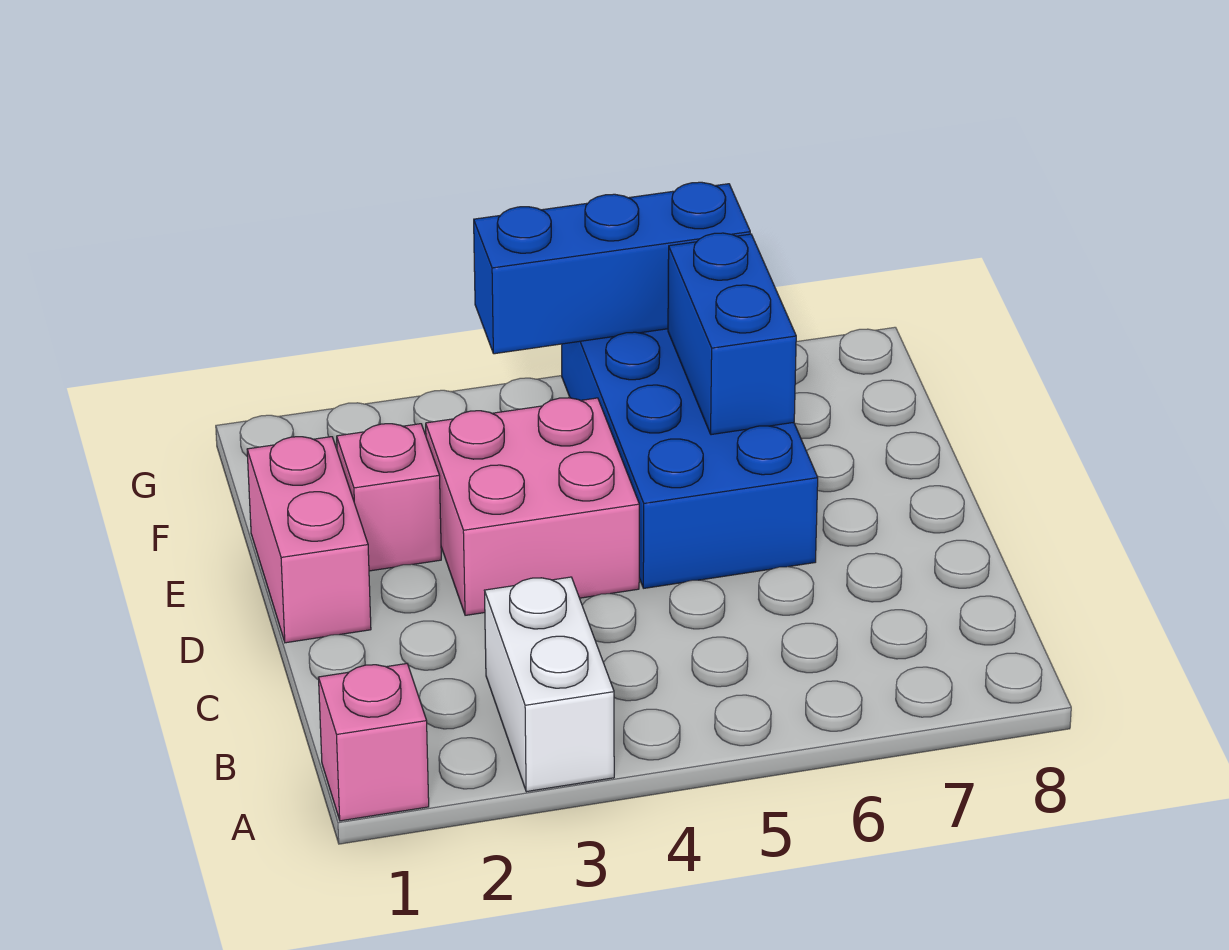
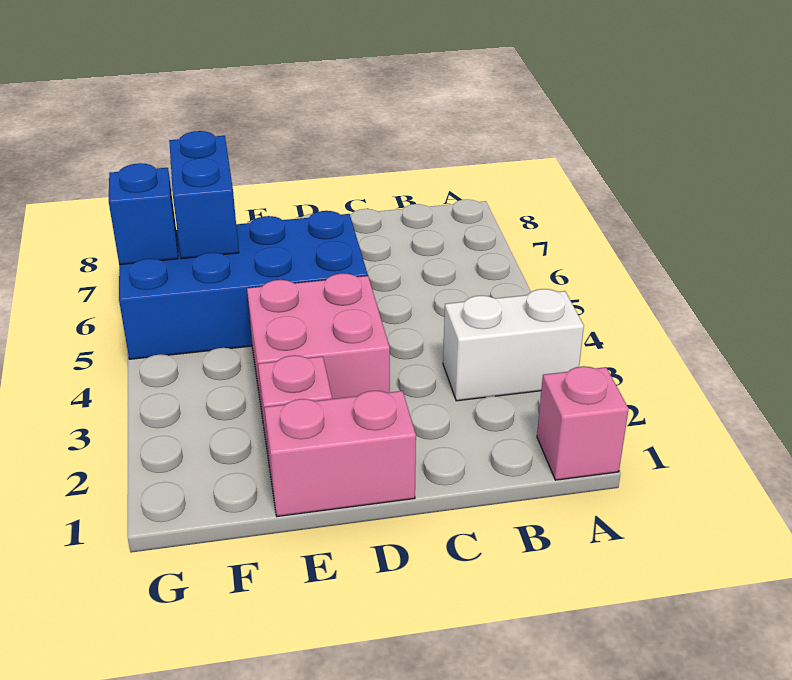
blue brick E6:F6 level 2 -> blue brick F6:F7 level 2
blue brick G4:G6 level 2 -> blue brick G6 level 2

